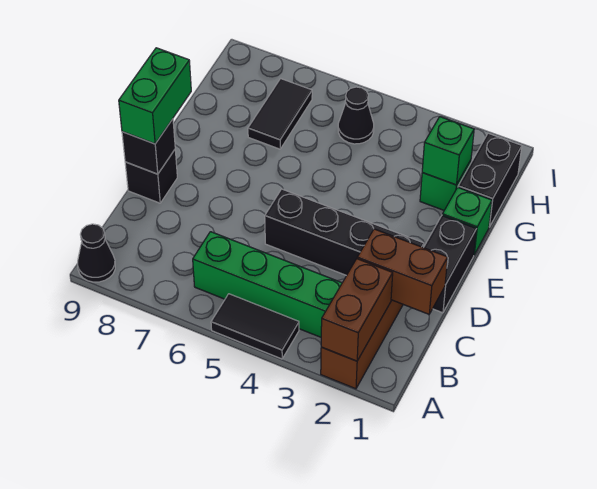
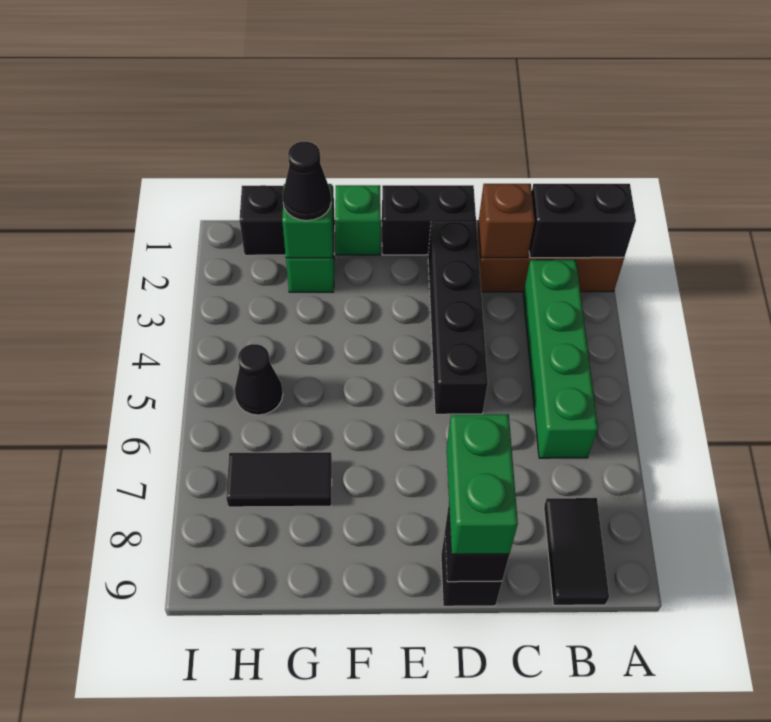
brown brick A2:B2 level 2 -> black brick A2:B2 level 2
black tile A4:A5 level 1 -> black tile B8:B9 level 1
black cone A9 level 1 -> black cone G2 level 3
brown brick C1:C2 level 2 -> brown brick C2 level 2
green brick D9:E9 level 3 -> green brick D8:D9 level 3

